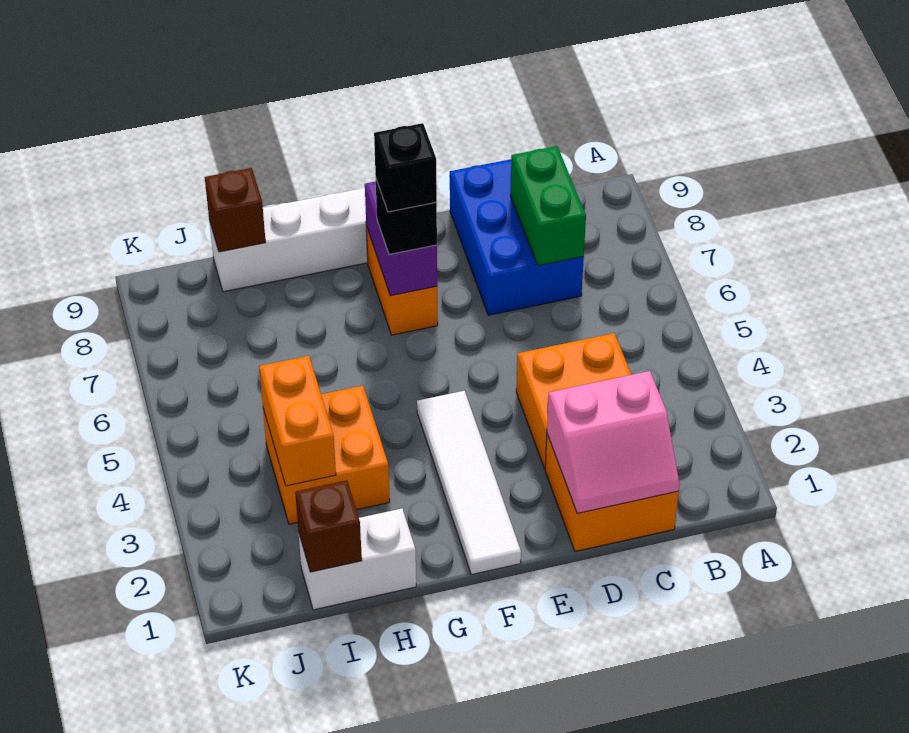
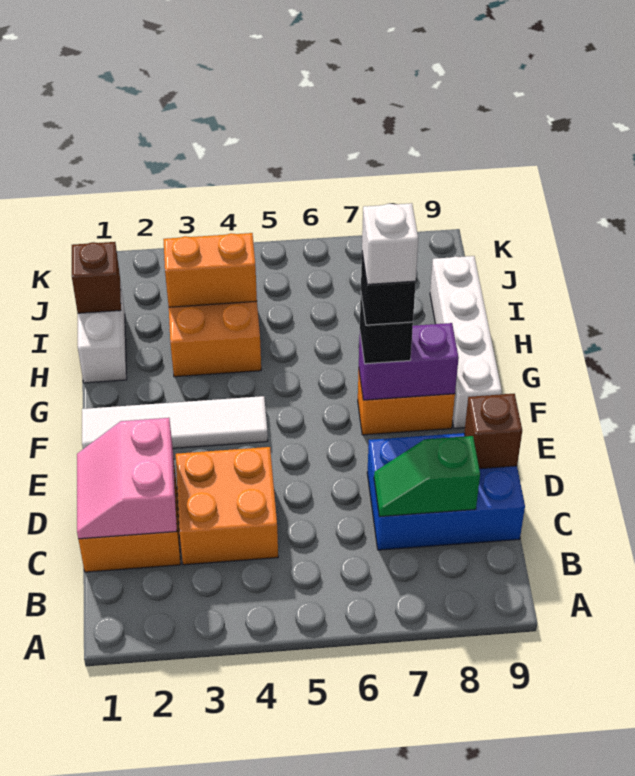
green brick C7:C8 level 2 -> green slope C7:C8 level 2 top 8
none -> white brick F7 level 5
brown brick I9 level 2 -> brown brick D9 level 2

